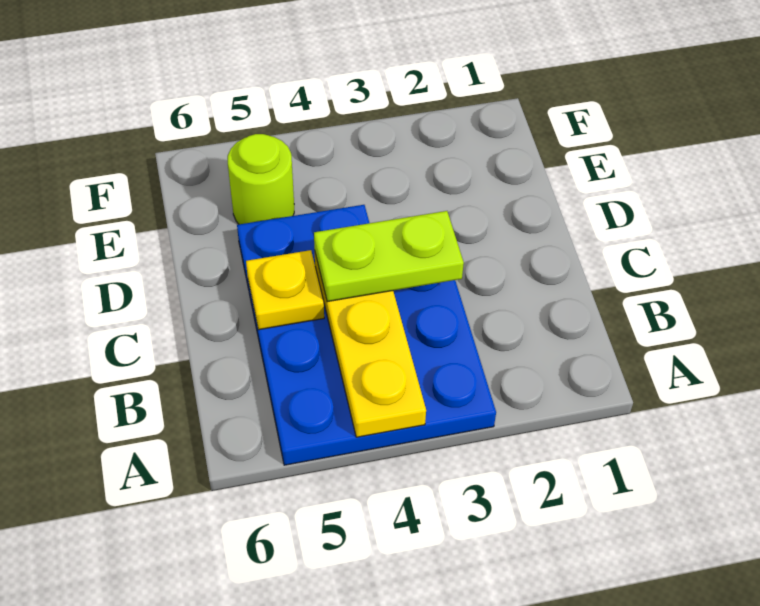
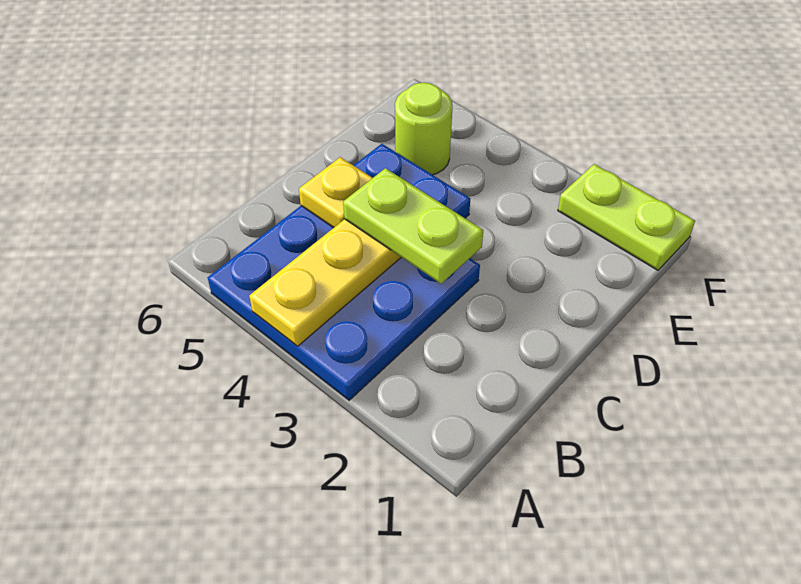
none -> lime plate F1:F2 level 1

